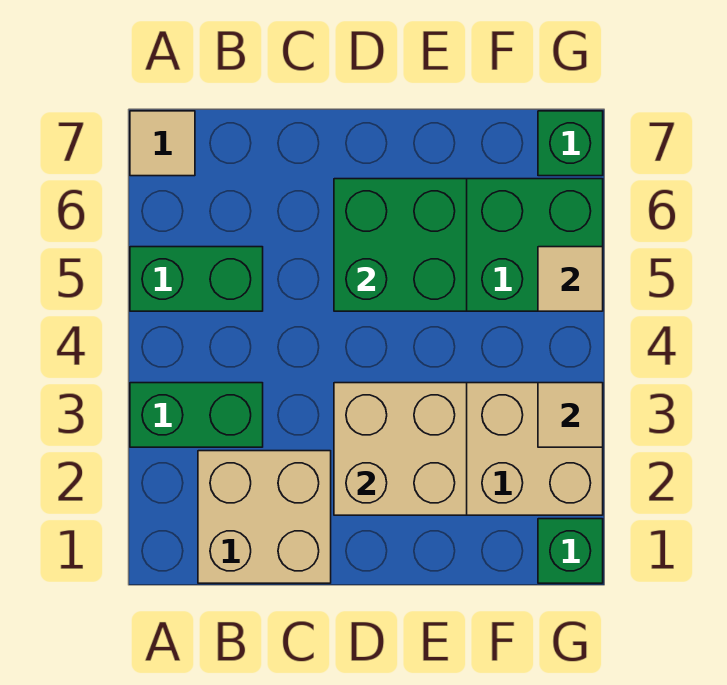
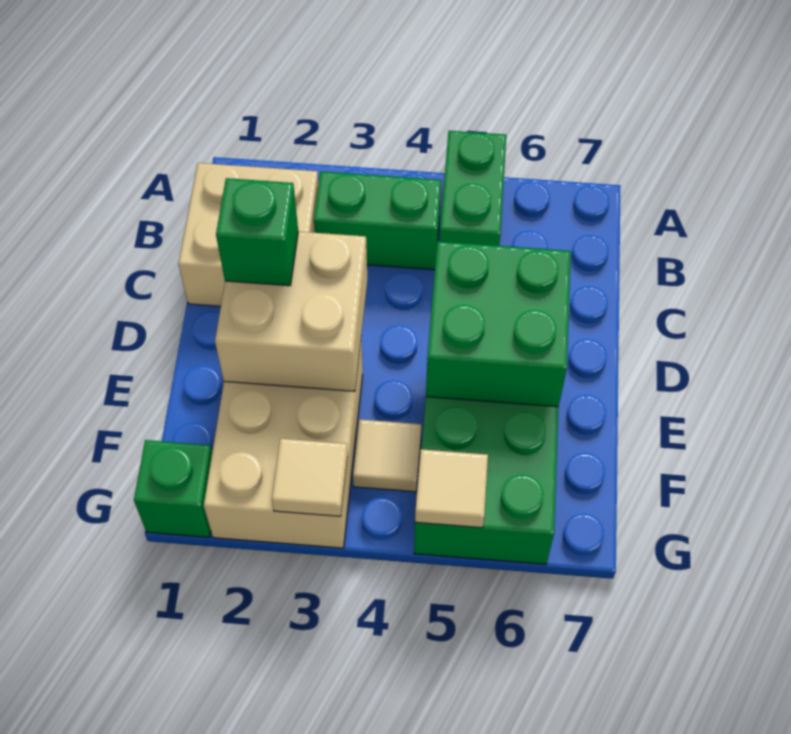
green brick A3:B3 level 1 -> green brick B3:B4 level 1
tan tile A7 level 1 -> tan tile F4 level 1
green brick G7 level 1 -> green brick D2 level 3

